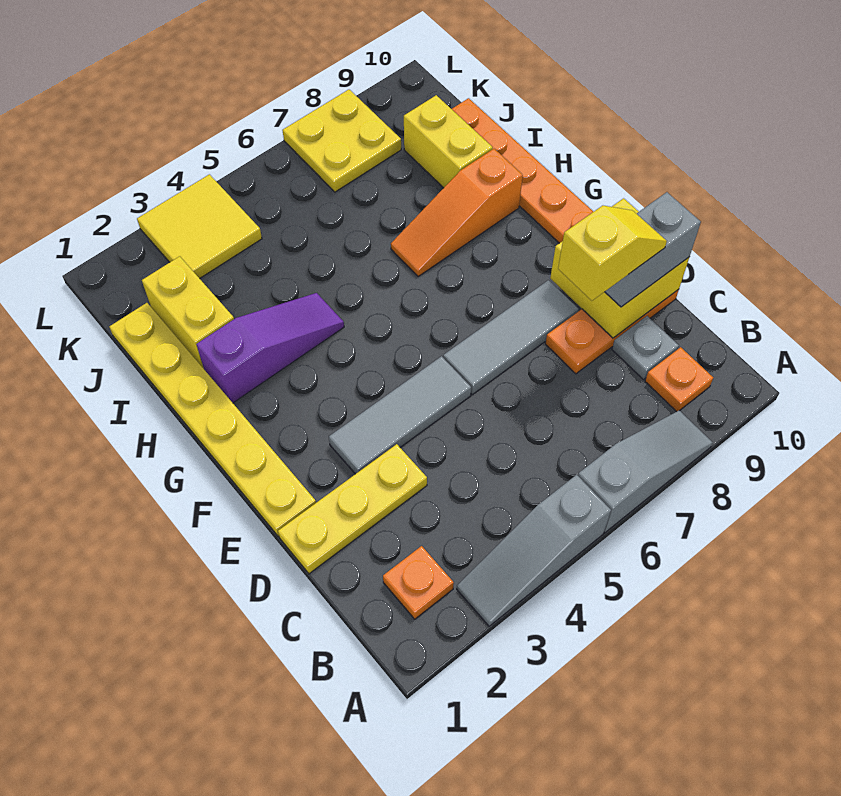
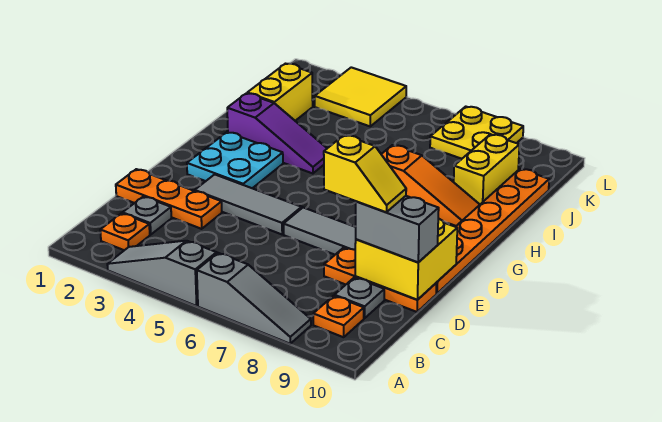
none -> grey plate C2 level 1
yellow plate D1:D3 level 1 -> orange plate D1:D3 level 1
yellow plate E1:J1 level 1 -> none
none -> cyan plate F2:G3 level 1
orange slope H7:H9 level 1 top 9 -> orange slope H7:H9 level 1 top 7

